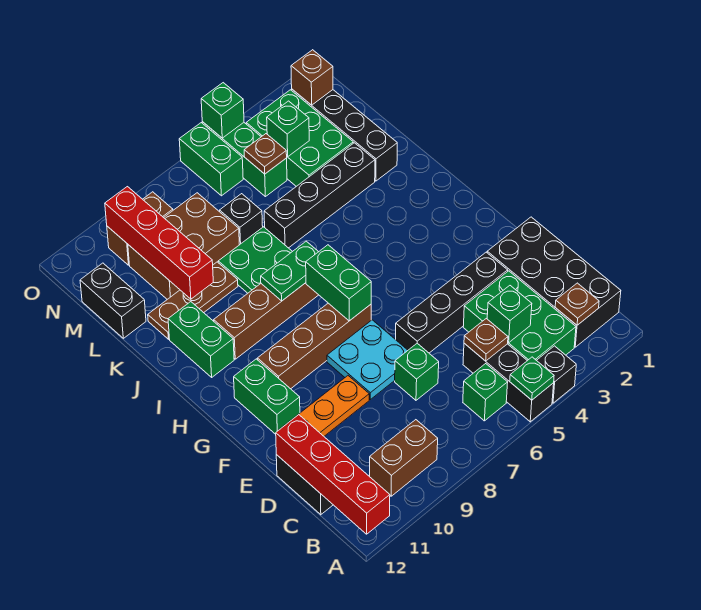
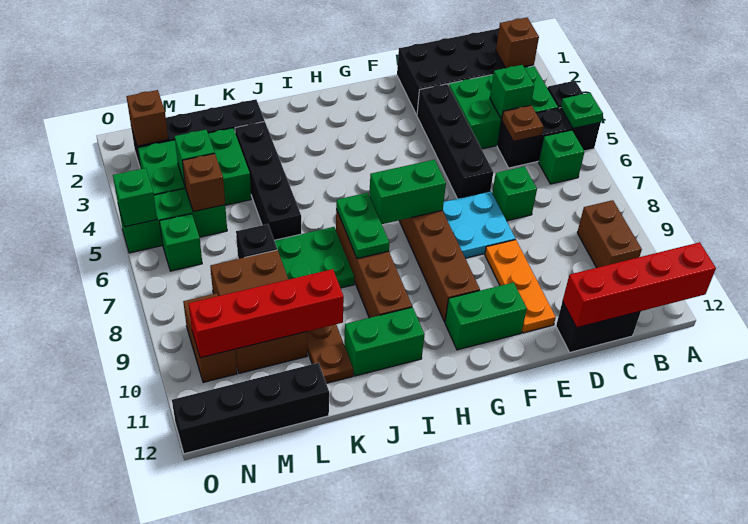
brown plate B2 level 2 -> brown brick B2 level 2
black brick L12:M12 level 1 -> black brick L12:O12 level 1
brown plate M5 level 2 -> brown brick M5 level 2
green brick N6:O6 level 1 -> green brick N6 level 1

